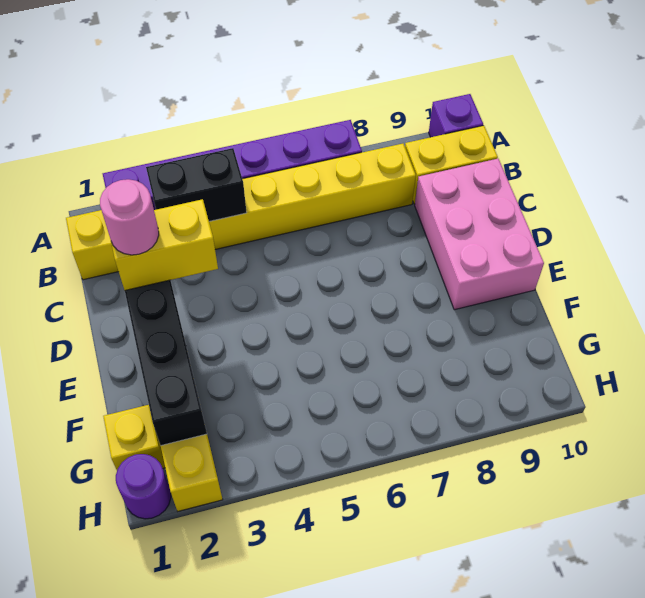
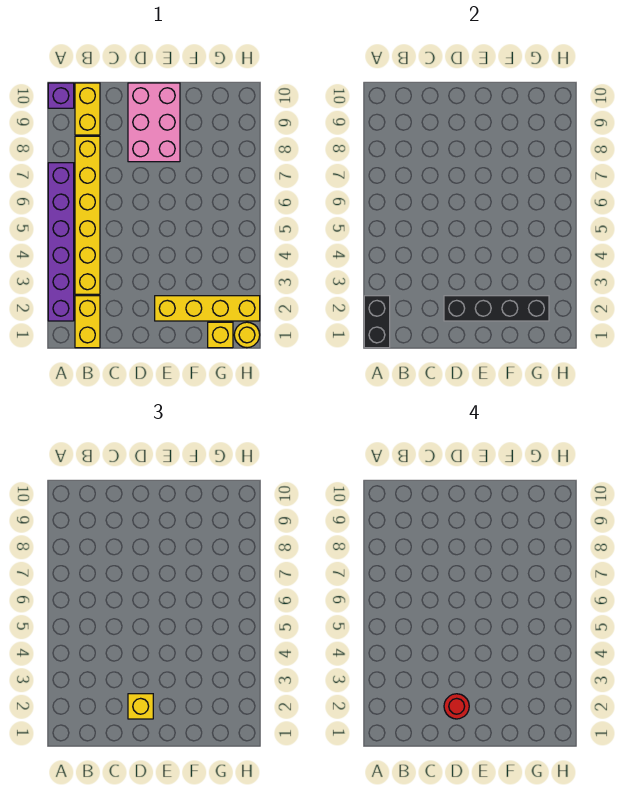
black brick B3:B4 level 2 -> black brick A1:A2 level 2
pink brick C9:E10 level 1 -> pink brick D8:E10 level 1
yellow brick D2:D3 level 3 -> yellow brick D2 level 3
pink round brick D2 level 4 -> red round brick D2 level 4
purple round brick H1 level 1 -> yellow round brick H1 level 1

